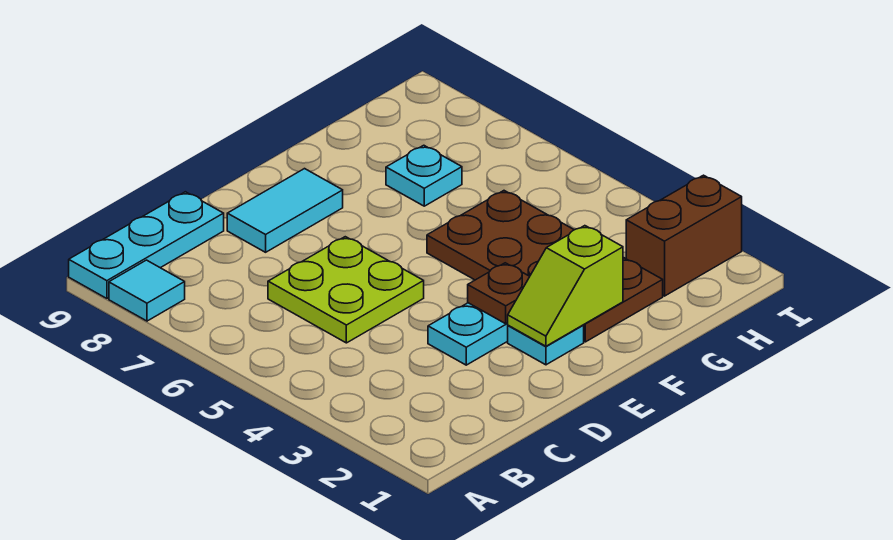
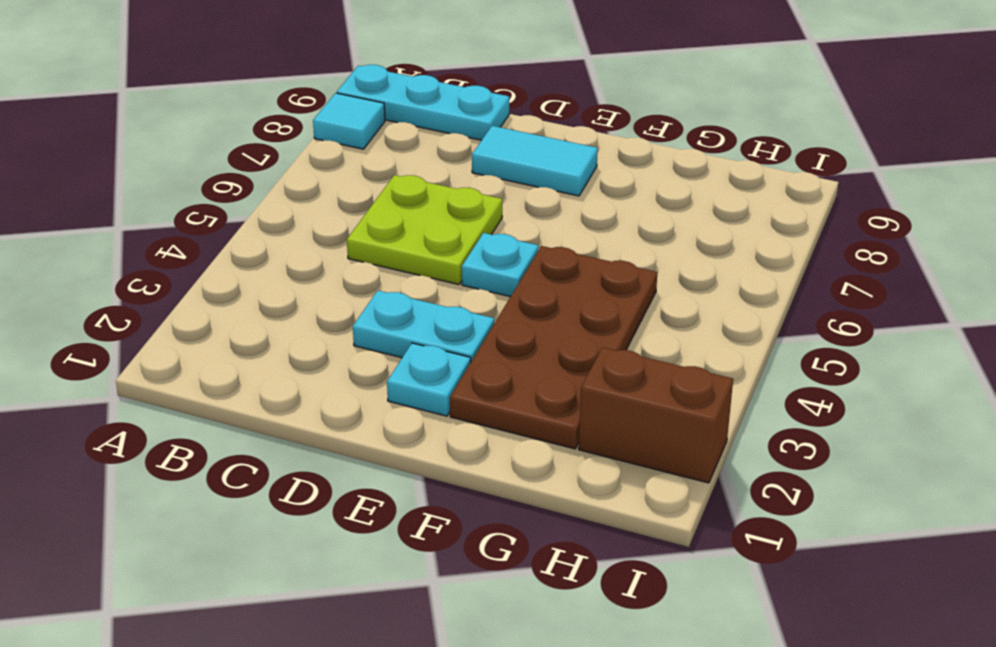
lime slope E2:F2 level 2 top F -> none
brown plate E3 level 2 -> none
cyan plate G7 level 1 -> cyan plate E5 level 1

